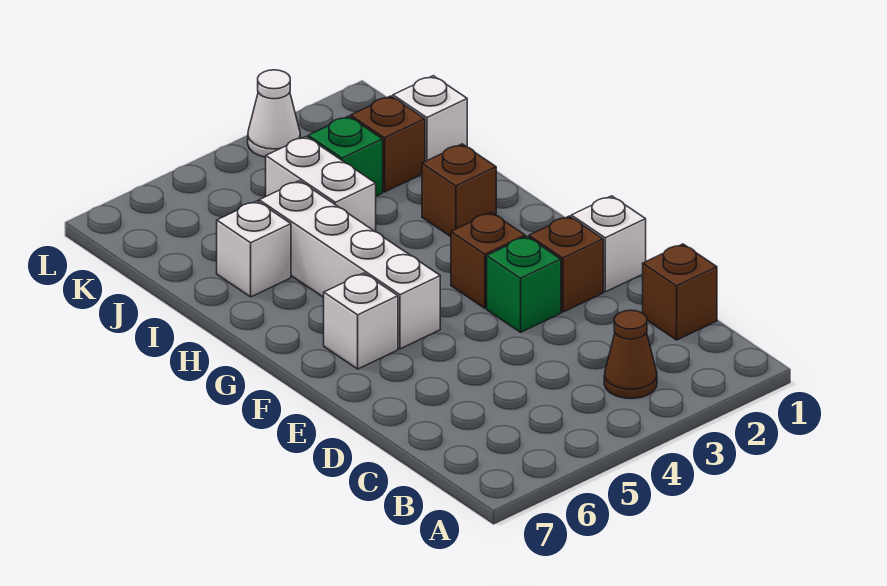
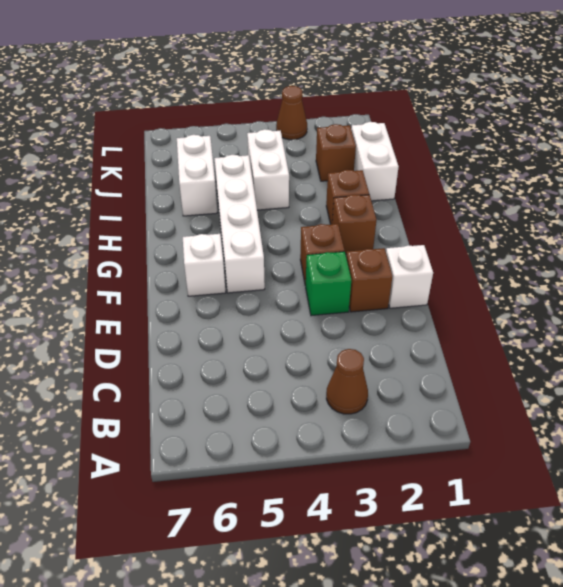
brown brick C1 level 1 -> brown brick G2 level 1
white brick I6 level 1 -> white brick I6:J6 level 1
white brick J1 level 1 -> white brick I1:J1 level 1
green brick J3 level 1 -> none
white cone L3 level 1 -> brown cone L3 level 1

